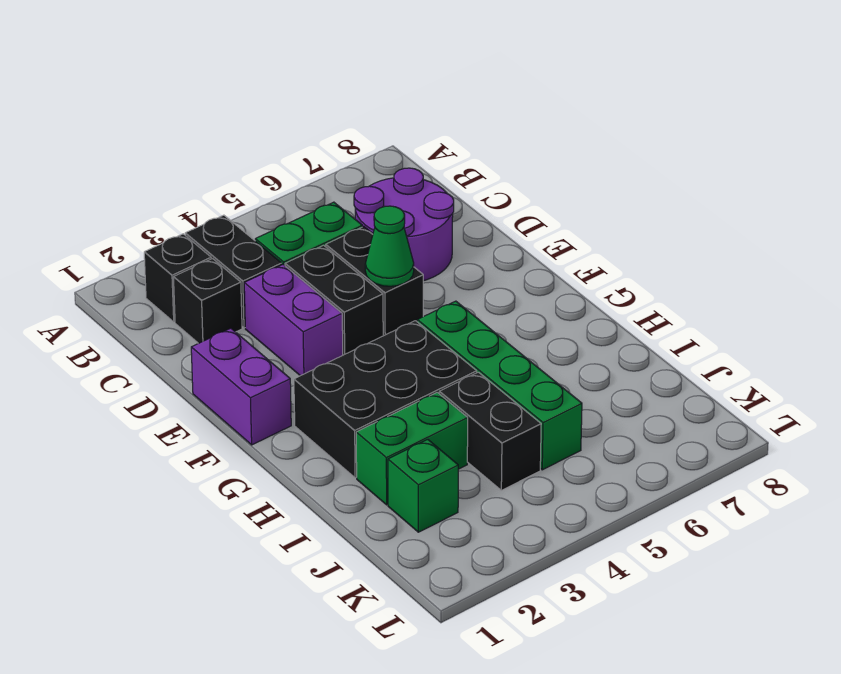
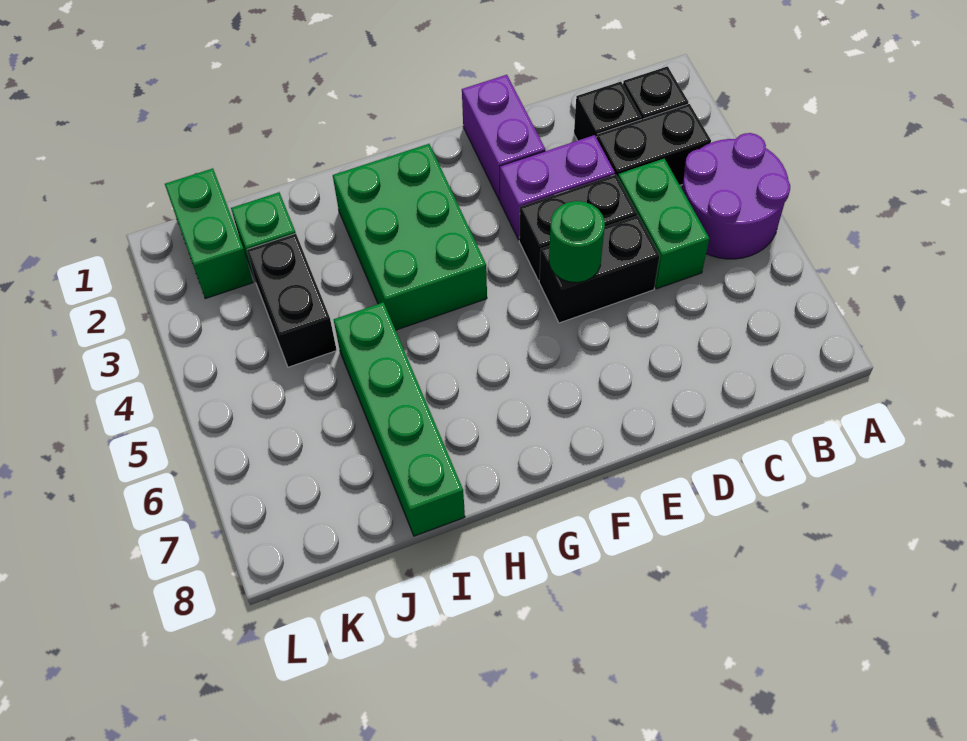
purple round brick C6:D7 level 1 -> purple round brick A4:B5 level 1
purple brick E1:F1 level 1 -> purple brick E1:E2 level 1
green cone E5 level 2 -> green round brick E5 level 2
black brick G2:H4 level 1 -> green brick G2:H4 level 1
green brick G5:J5 level 1 -> green brick I5:I8 level 1
green brick I2:I3 level 1 -> green brick K1:K2 level 1
black brick I4:J4 level 1 -> black brick J3:J4 level 1

